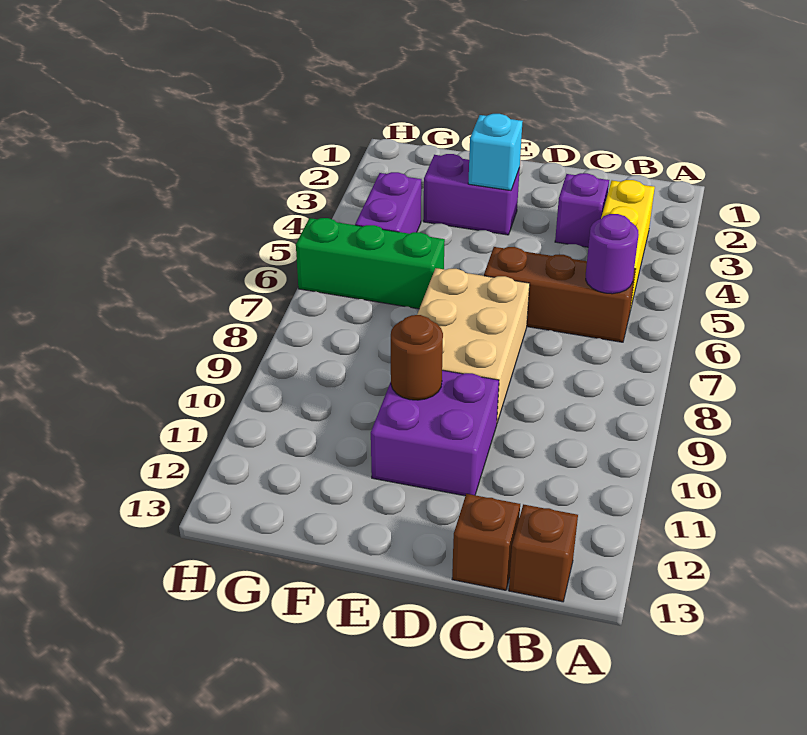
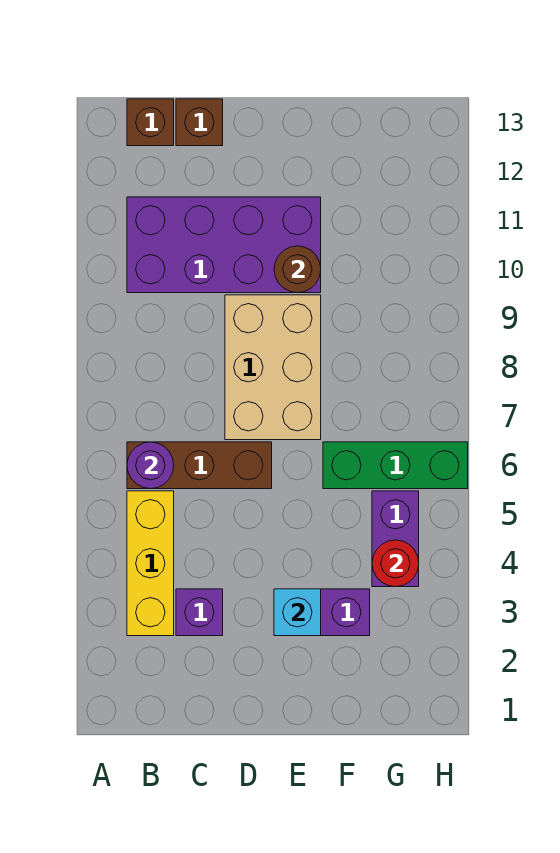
purple brick D10:E11 level 1 -> purple brick B10:E11 level 1
none -> red round brick G4 level 2

